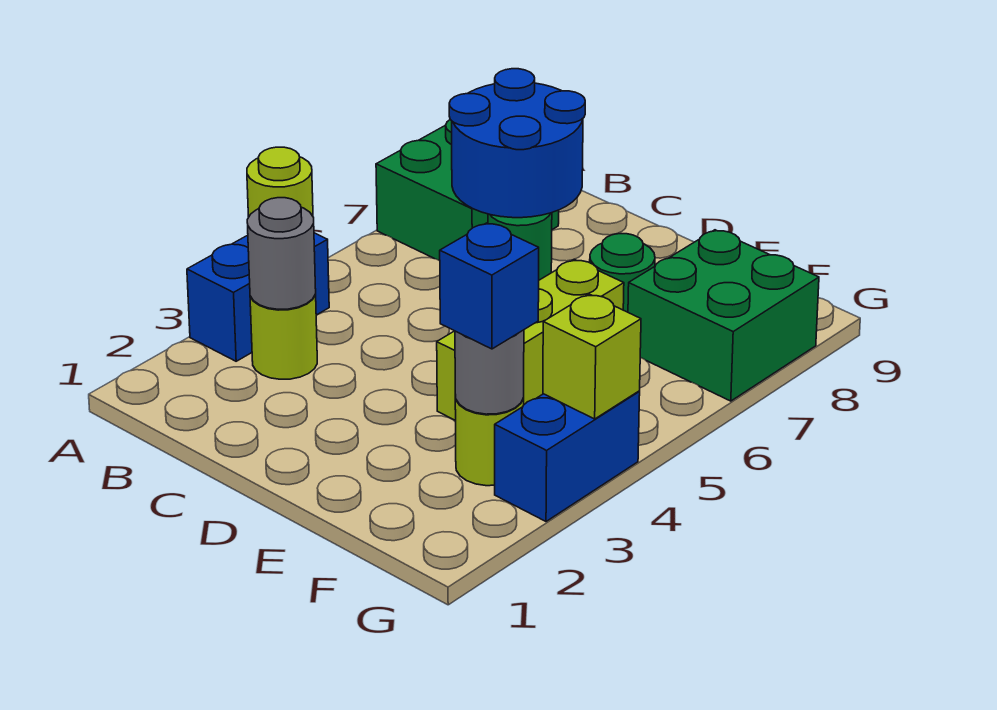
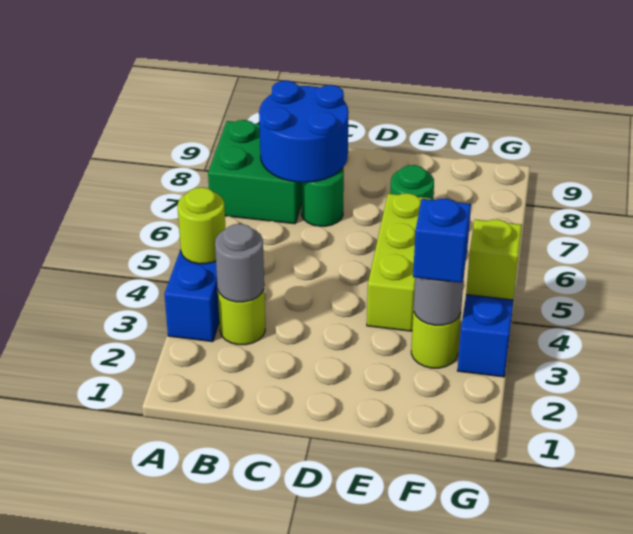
green brick F7:G8 level 1 -> none

